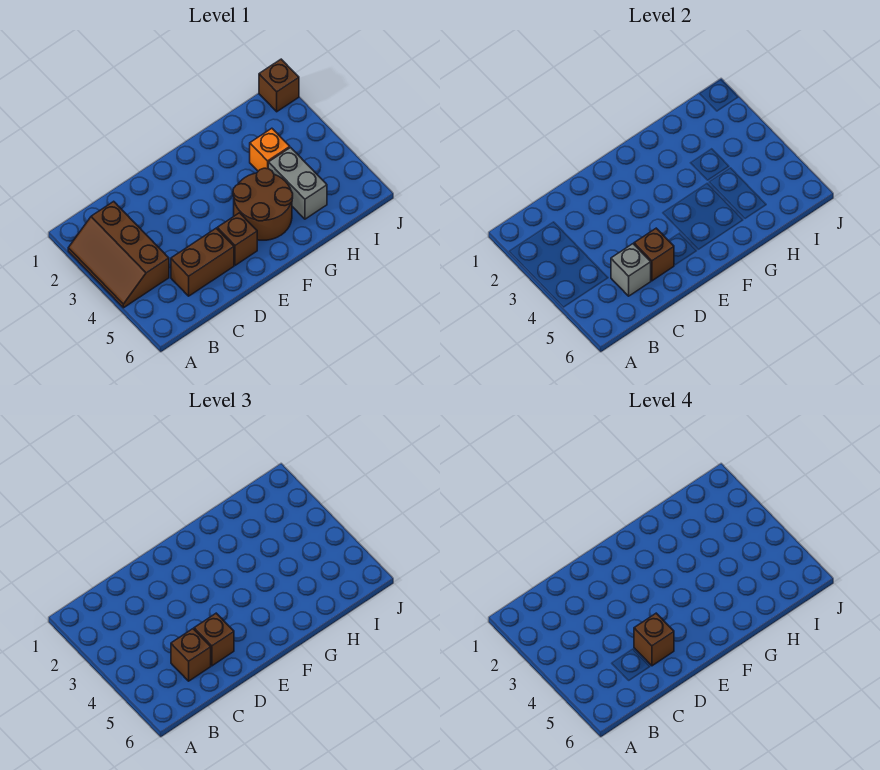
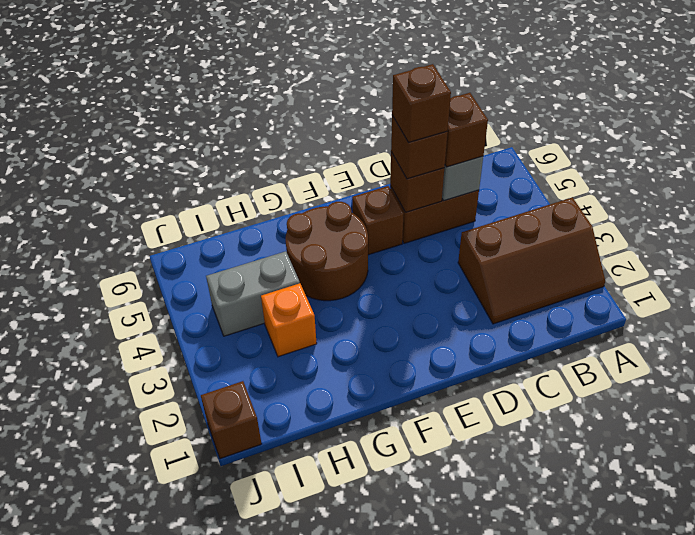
brown slope A2:B4 level 1 top B -> brown slope A2:C3 level 1 top 3
grey brick H4:H5 level 1 -> grey brick H4:I4 level 1

